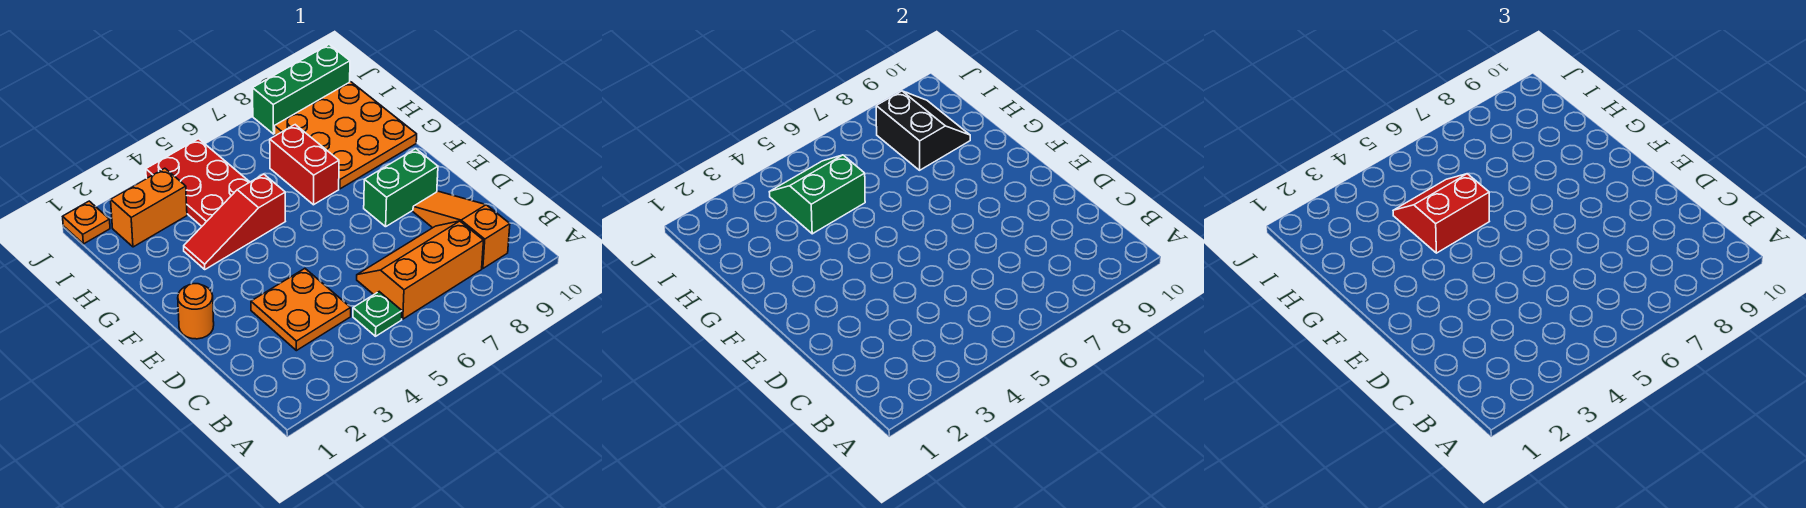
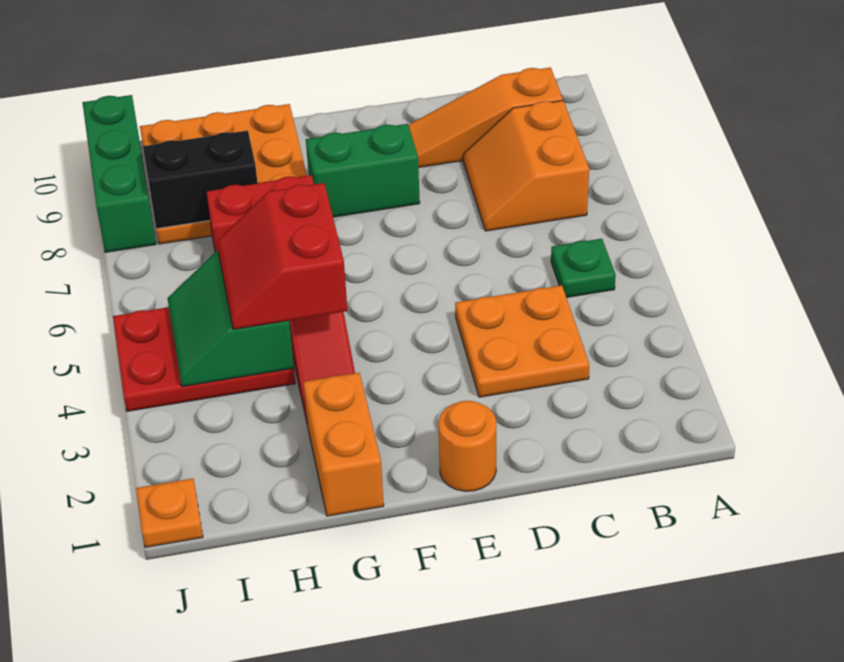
orange slope B6:C8 level 1 top B -> orange slope B7:C8 level 1 top B
green brick E8:E9 level 1 -> green brick E8:F8 level 1
orange brick I2:I3 level 1 -> orange brick G1:G2 level 1

